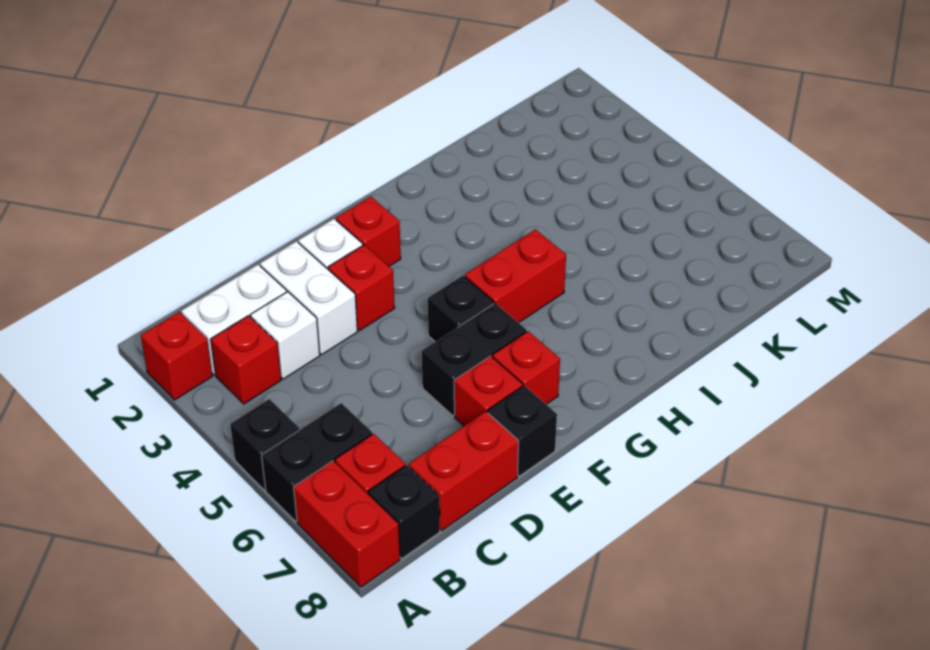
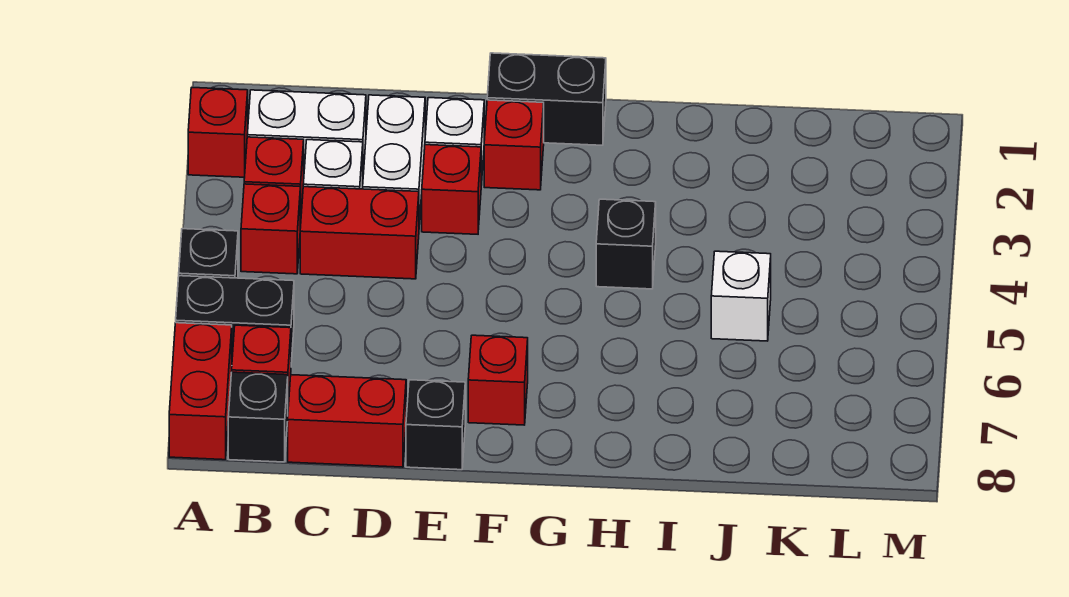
black brick E6:F6 level 1 -> black brick F1:G1 level 1
red brick E7 level 1 -> red brick B4 level 1
black brick F5 level 1 -> black brick H4 level 1
red brick G5:H5 level 1 -> red brick C4:D4 level 1
none -> white brick J5 level 1

